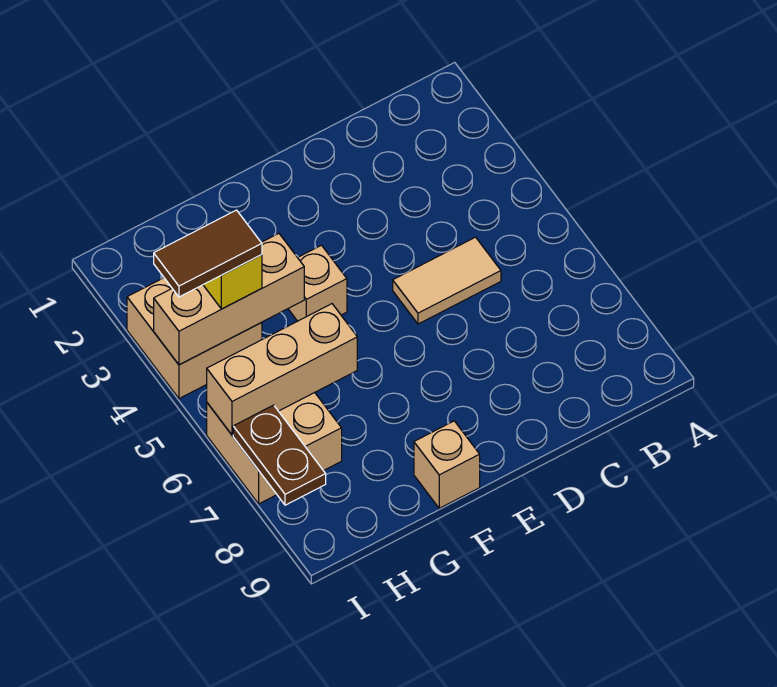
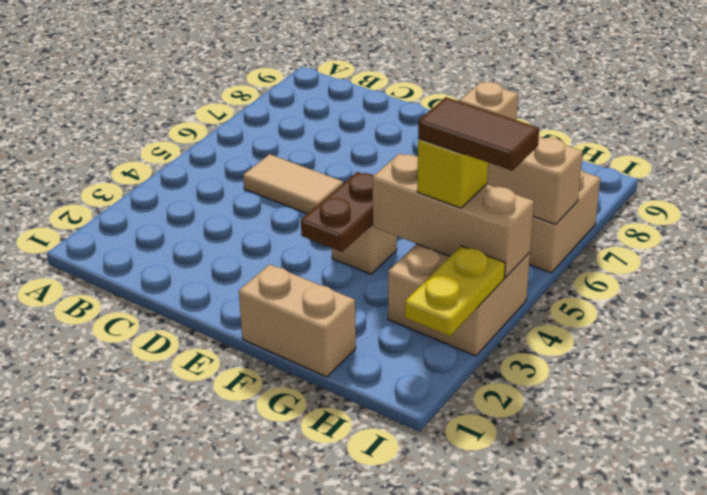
none -> tan brick F1:G1 level 1
none -> yellow plate I2:I3 level 2
brown plate I7:I8 level 2 -> brown plate F3:F4 level 2

